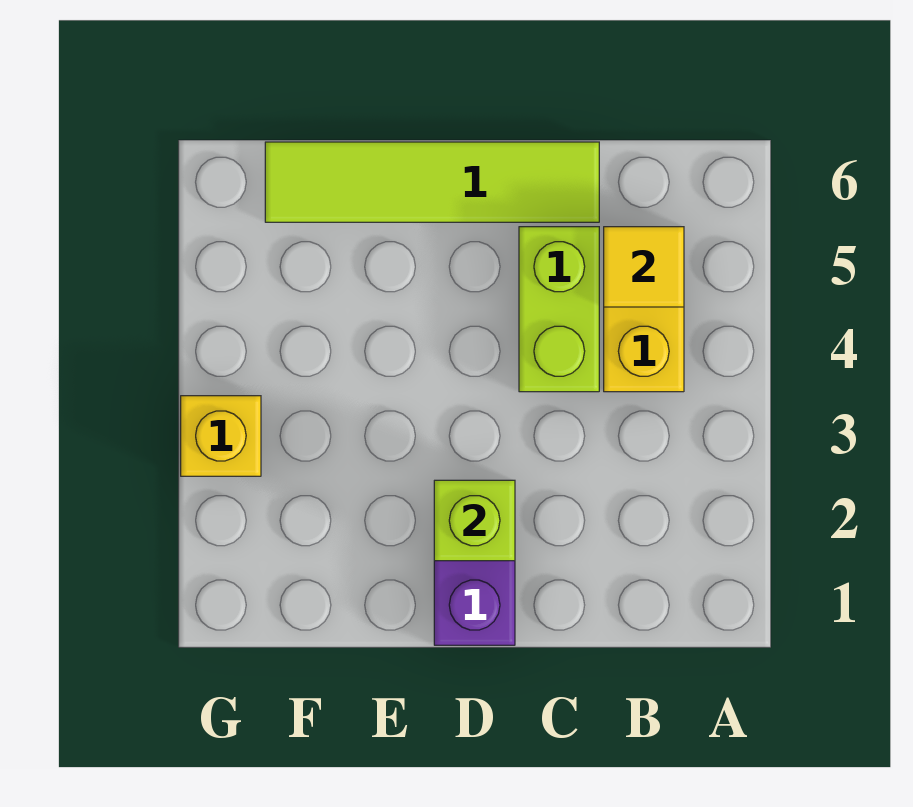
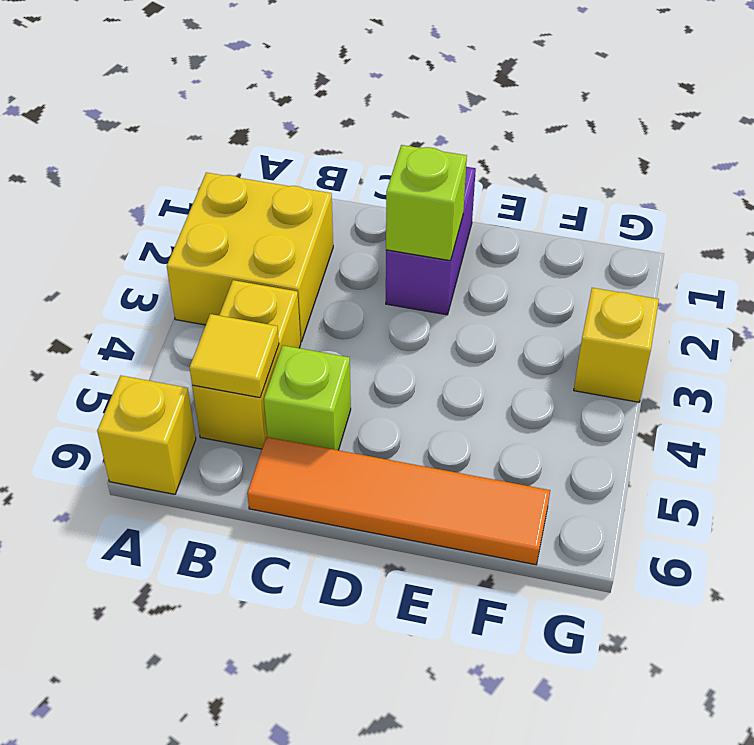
none -> yellow brick A2:B3 level 1
none -> yellow brick A6 level 1
lime brick C4:C5 level 1 -> lime brick C5 level 1
lime tile C6:F6 level 1 -> orange tile C6:F6 level 1

